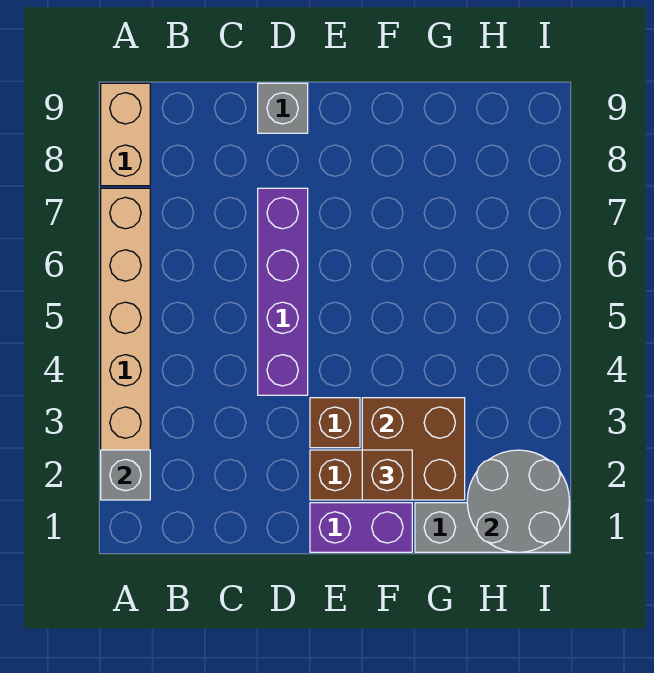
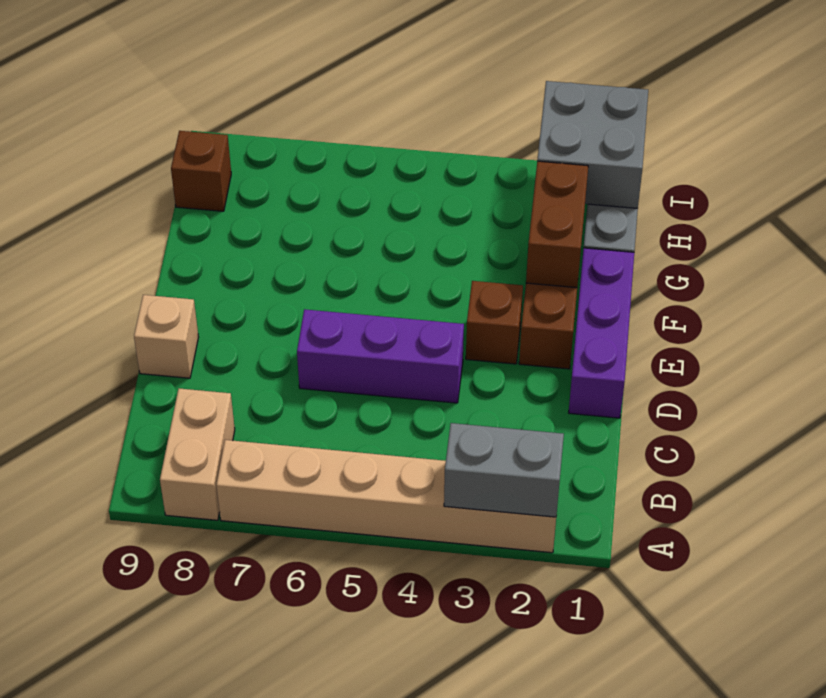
grey brick A2 level 2 -> grey brick A2:A3 level 2
tan brick A8:A9 level 1 -> tan brick A8:B8 level 1
purple brick D4:D7 level 1 -> purple brick D4:D6 level 1
grey brick D9 level 1 -> tan brick D9 level 1
purple brick E1:F1 level 1 -> purple brick D1:F1 level 1
brown brick F2:G3 level 2 -> brown brick F2:G2 level 2
brown brick F2 level 3 -> brown brick H9 level 1
grey round brick H1:I2 level 2 -> grey brick H1:I2 level 2

